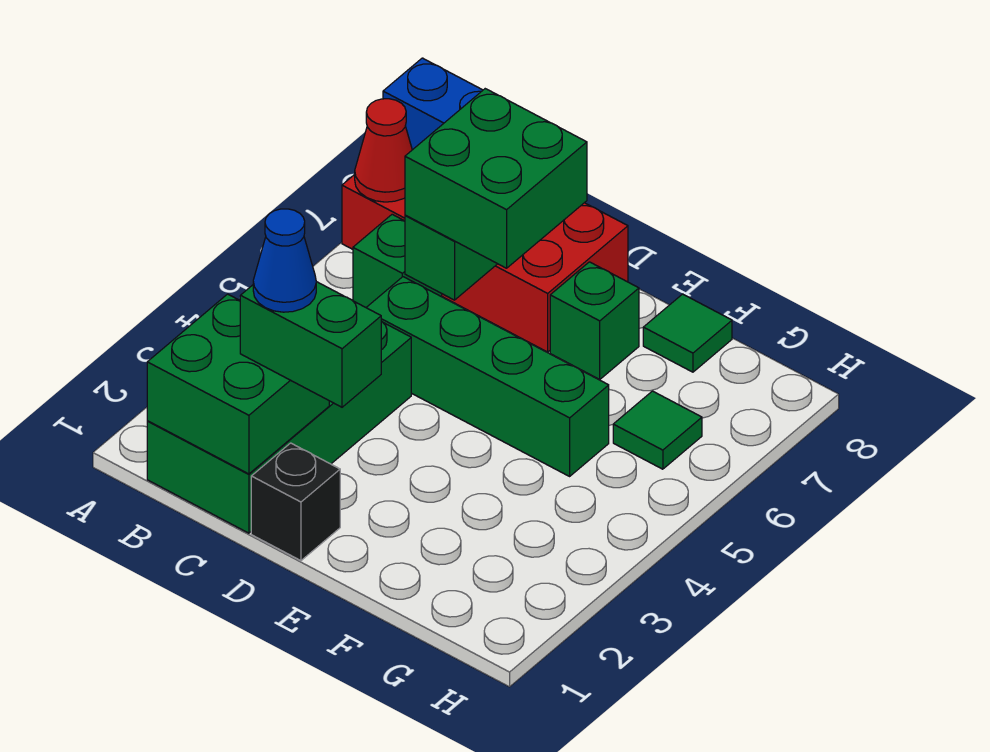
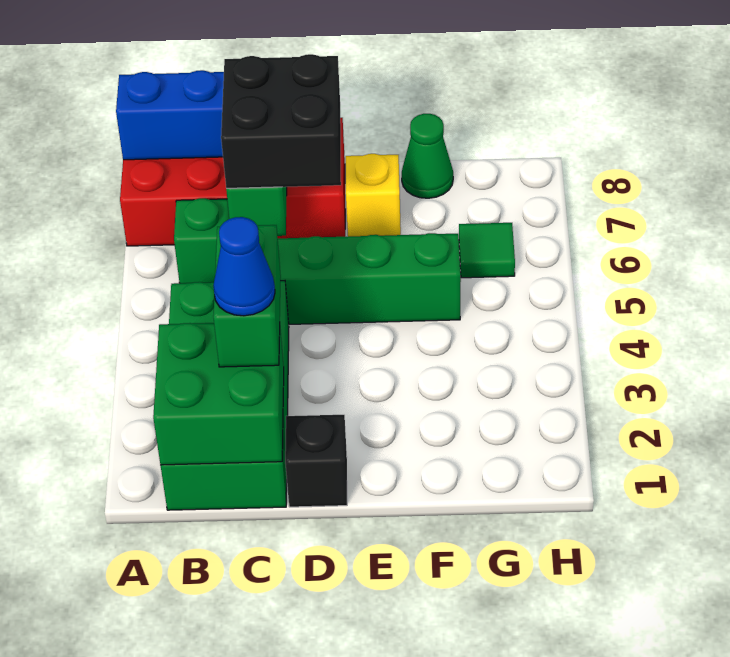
red cone A7 level 2 -> none
green brick C2:D2 level 3 -> green brick C2:C3 level 3
green brick C6:D7 level 3 -> black brick C6:D7 level 3
green brick E7 level 1 -> yellow brick E7 level 1
green tile F8 level 1 -> green cone F8 level 1

